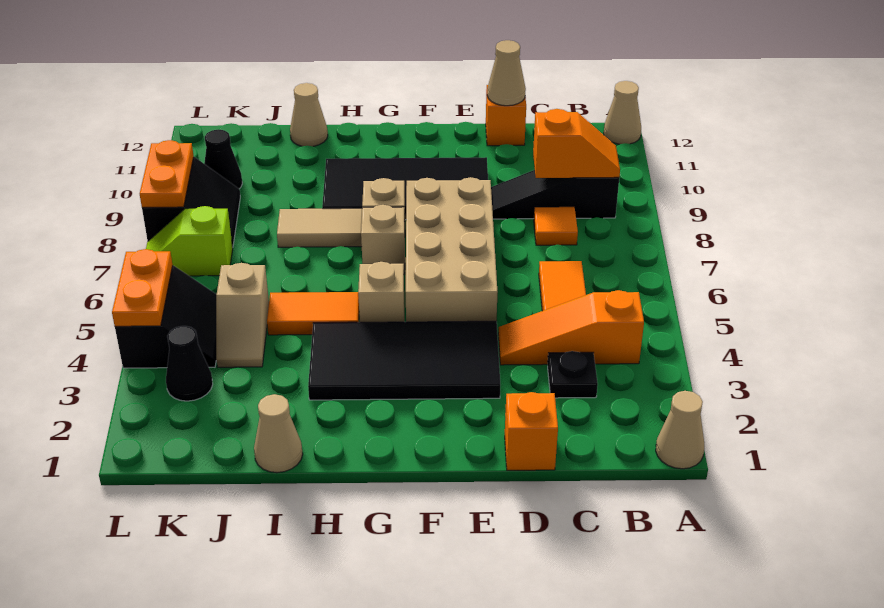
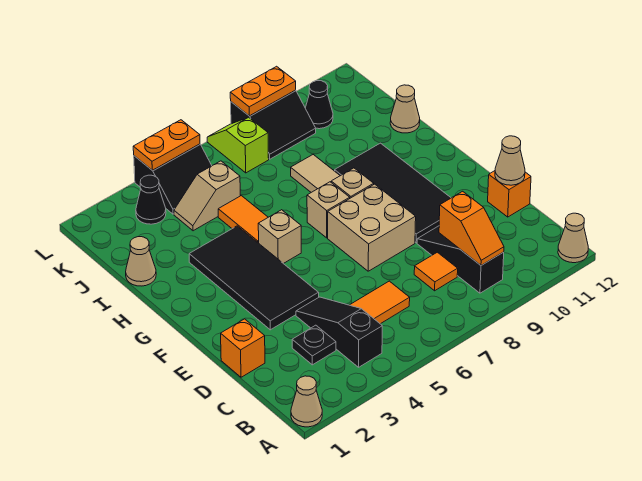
orange slope B4:D4 level 1 top B -> black slope B4:D4 level 1 top B
tan brick E5:F8 level 1 -> tan brick E7:F8 level 1

